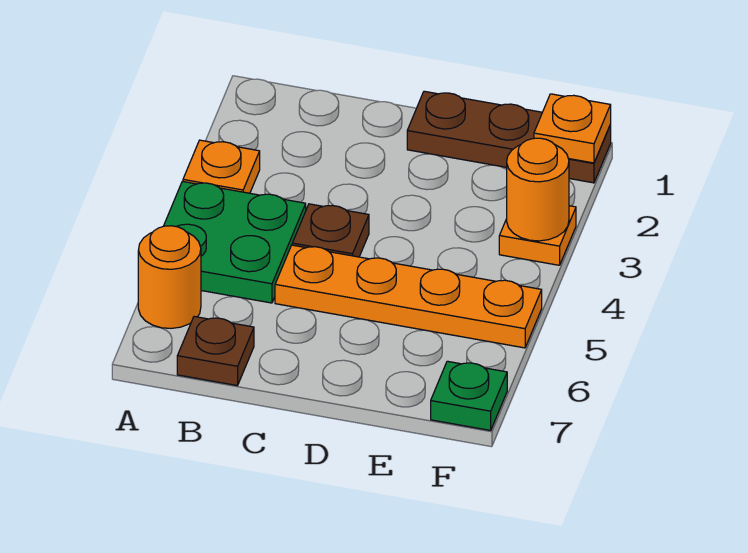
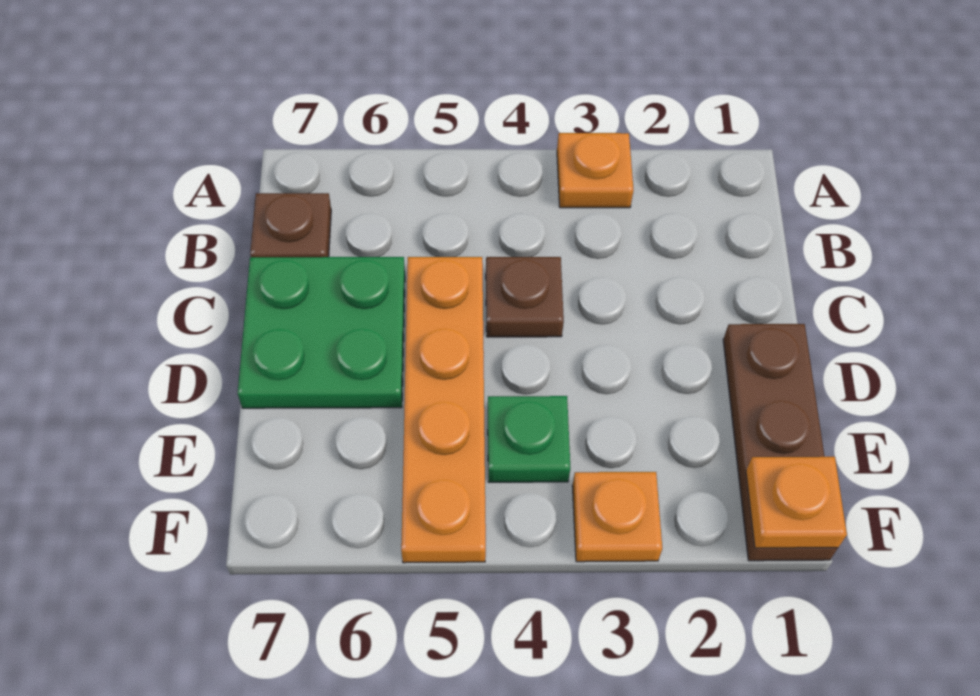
green plate A4:B5 level 1 -> green plate C6:D7 level 1
orange round brick A6 level 1 -> none
orange round brick F3 level 2 -> none
green plate F7 level 1 -> green plate E4 level 1

